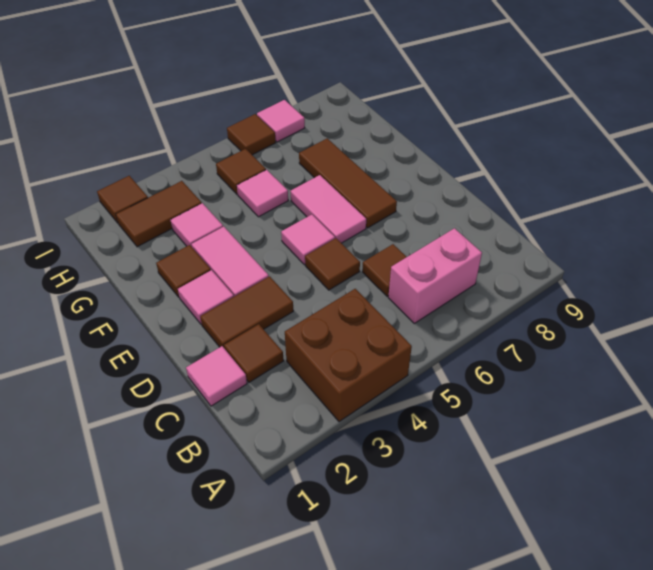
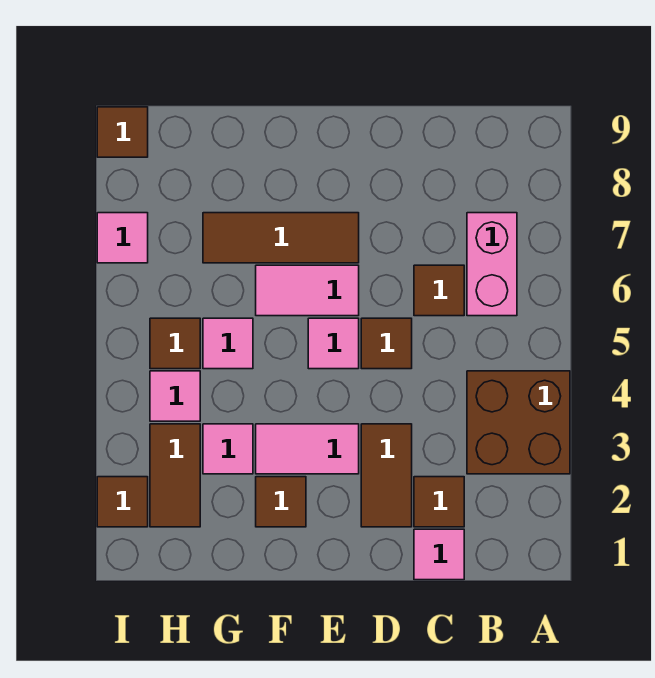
pink tile E2 level 1 -> pink tile H4 level 1
brown tile I6 level 1 -> brown tile I9 level 1

